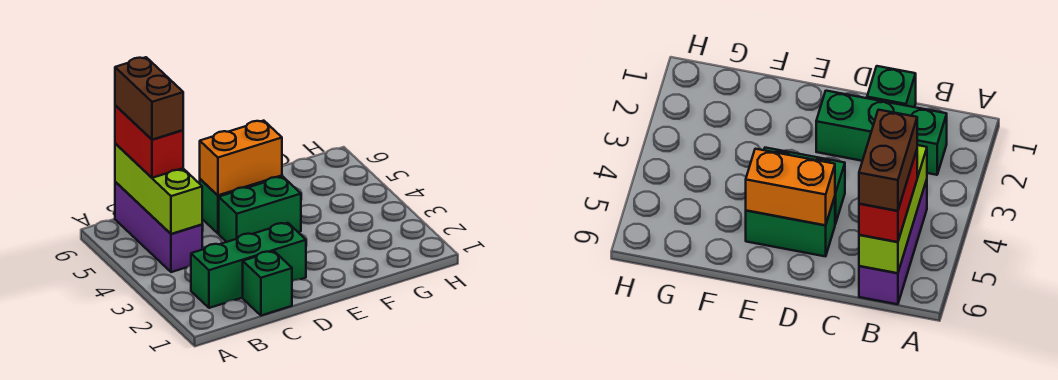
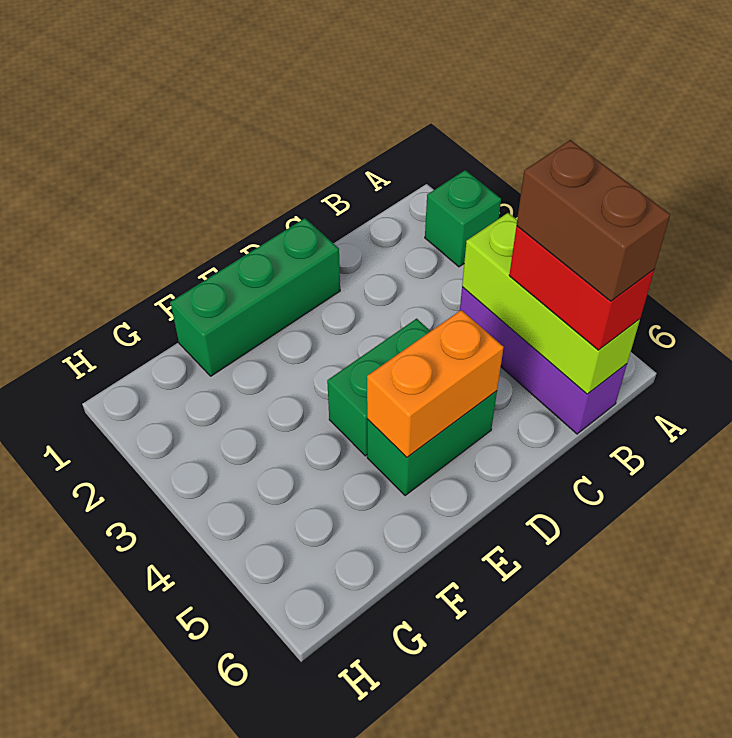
green brick B2:D2 level 1 -> green brick D1:F1 level 1
green brick C1 level 1 -> green brick A2 level 1

